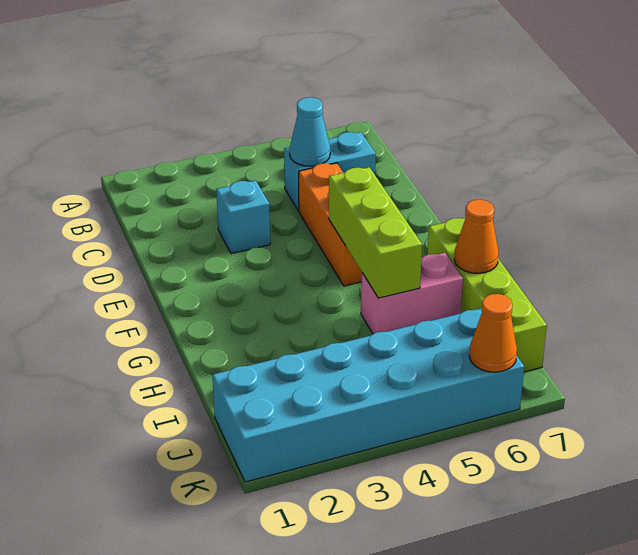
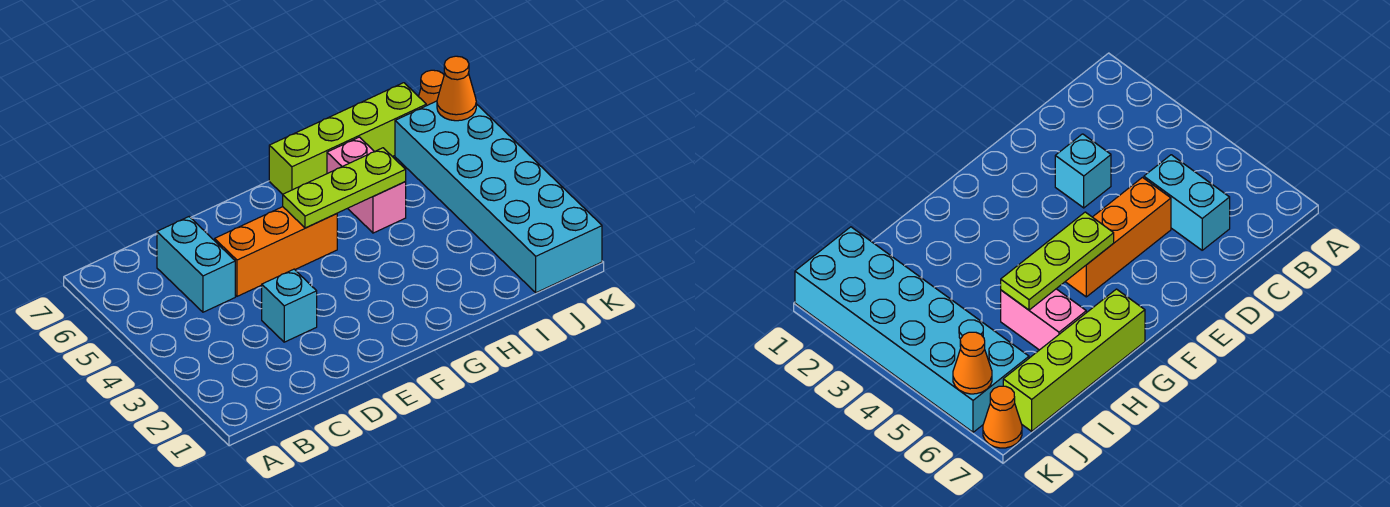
cyan cone C5 level 2 -> none
lime brick F5:H5 level 2 -> lime plate F5:H5 level 2
orange cone H7 level 2 -> orange cone K7 level 1

